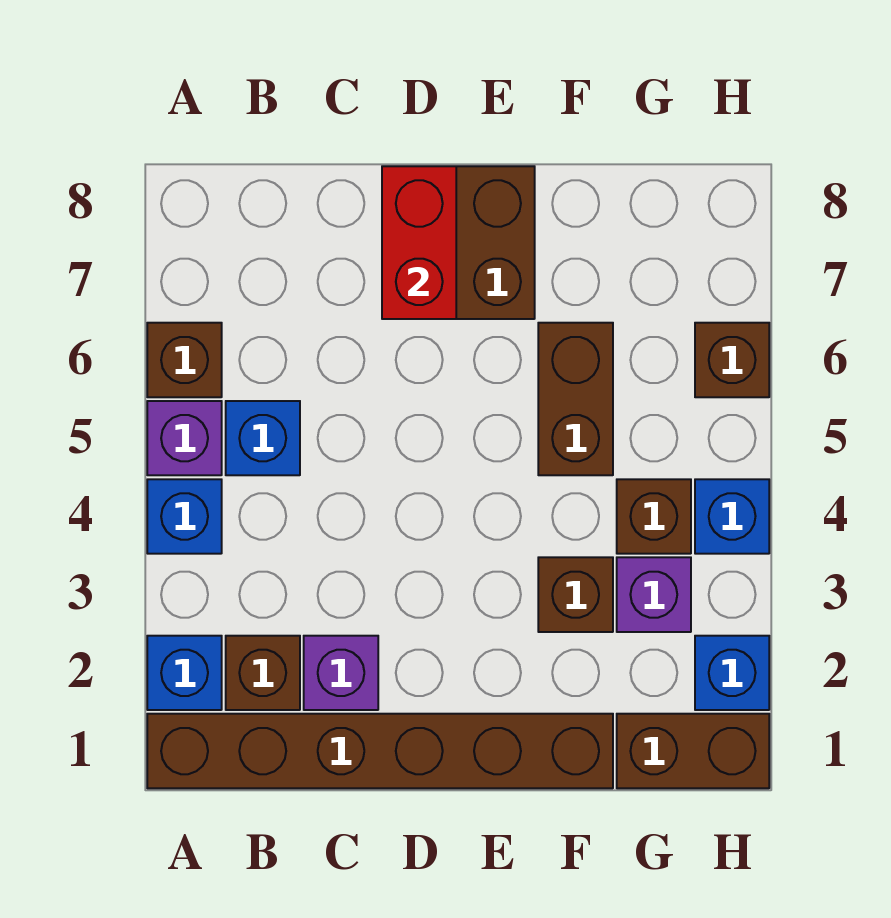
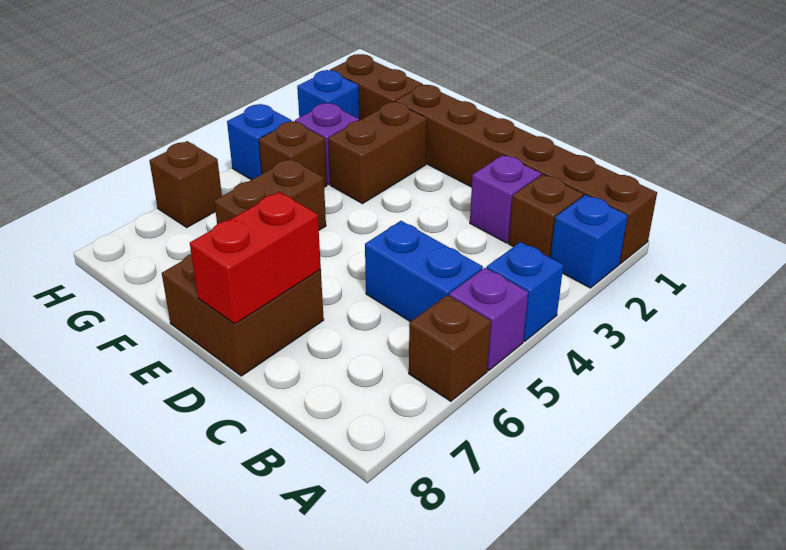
blue brick B5 level 1 -> blue brick B5:C5 level 1
brown brick F3 level 1 -> brown brick F2:F3 level 1

